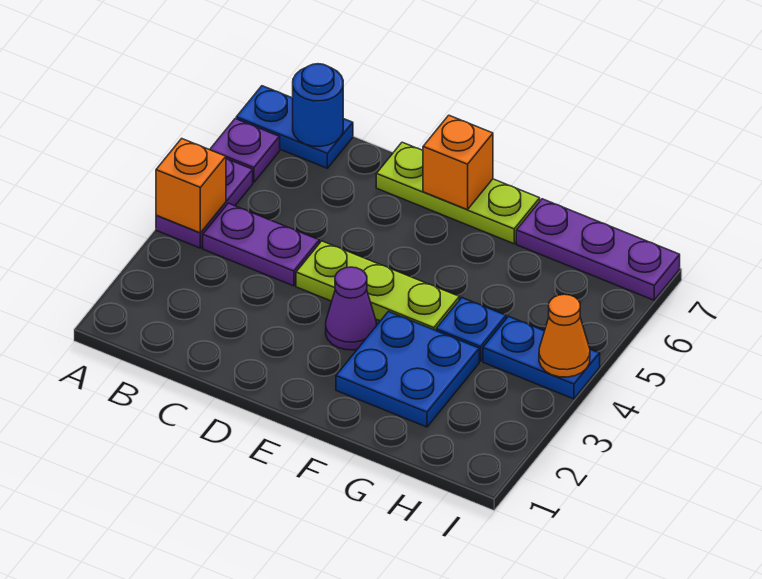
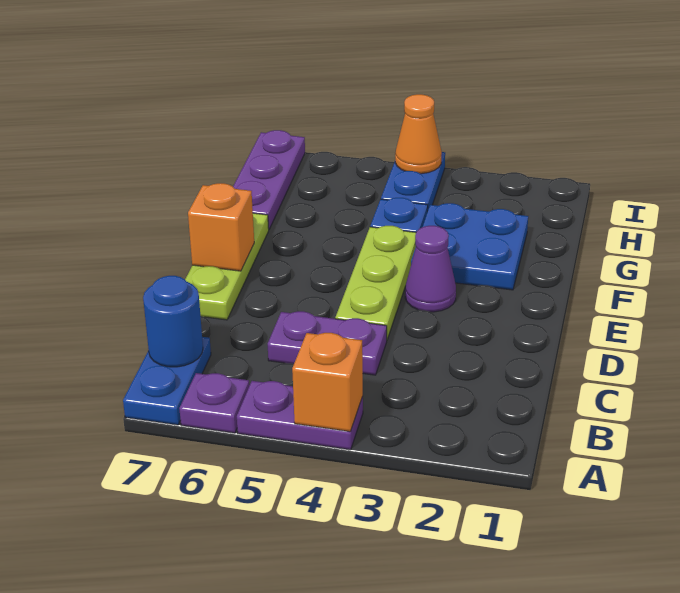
purple plate B4:C4 level 1 -> purple plate C4:C5 level 1

